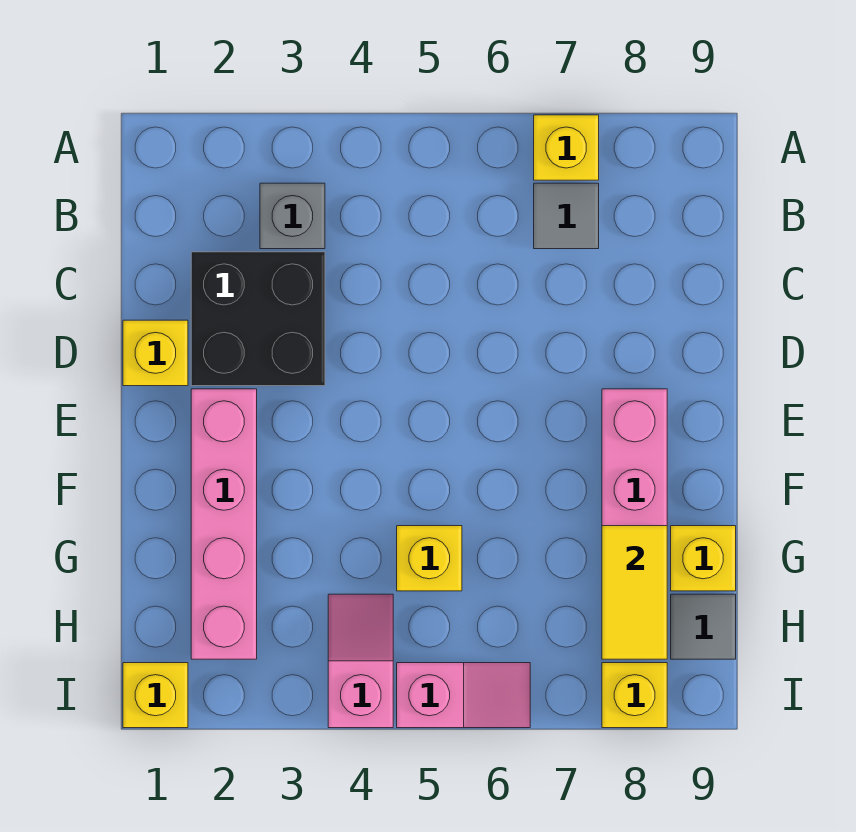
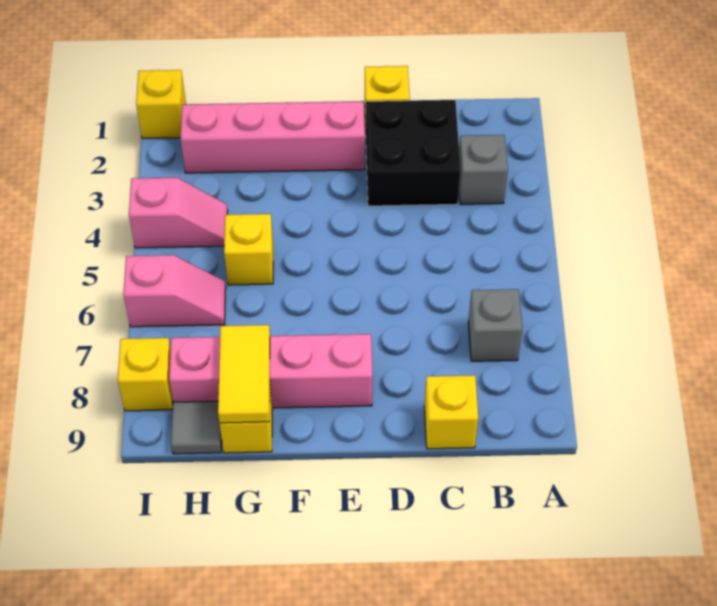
yellow brick A7 level 1 -> yellow brick C9 level 1
grey tile B7 level 1 -> grey brick B7 level 1
yellow tile G8:H8 level 2 -> yellow tile G8:G9 level 2
pink slope I5:I6 level 1 top 5 -> pink slope H6:I6 level 1 top I

